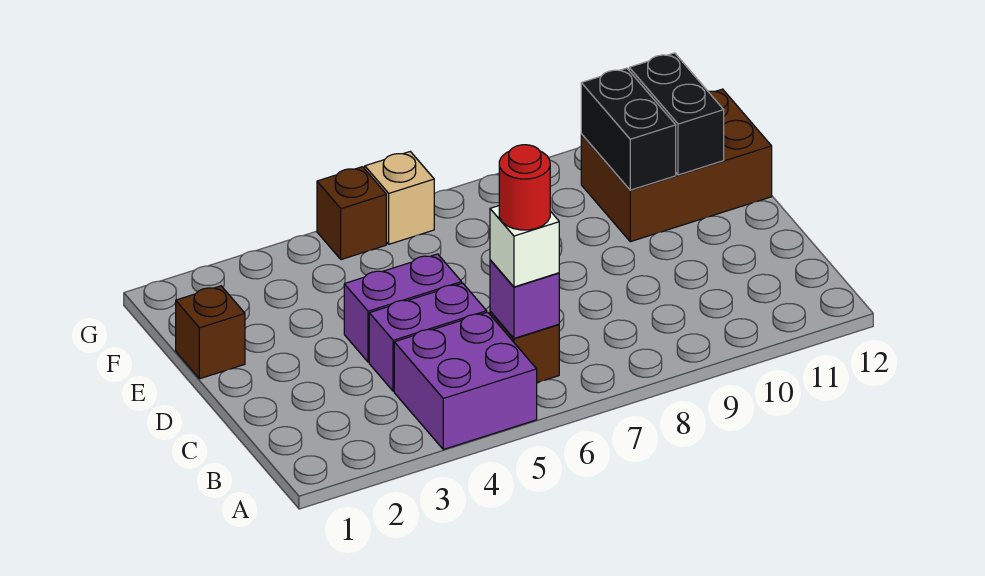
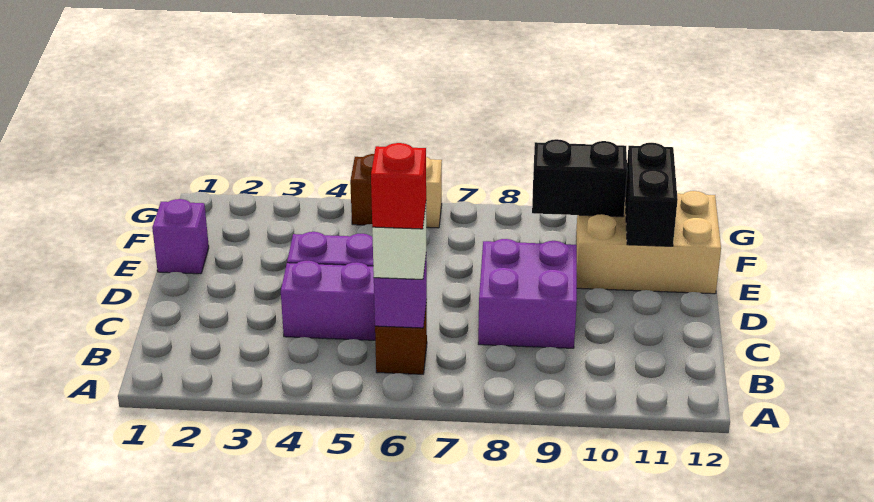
purple brick A4:B5 level 1 -> purple brick C8:D9 level 1
red round brick B6 level 4 -> red brick B6 level 4
brown brick E1 level 1 -> purple brick E1 level 1
brown brick E10:F12 level 1 -> tan brick E10:F12 level 1
black brick E10:F10 level 2 -> black brick F9:F10 level 2

